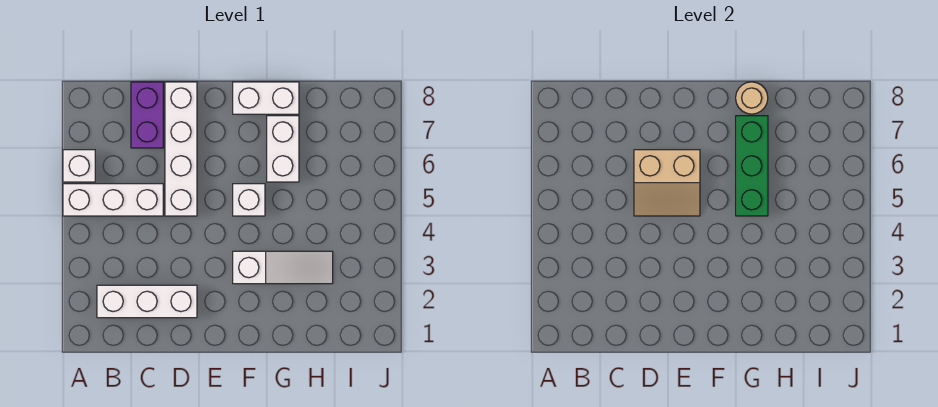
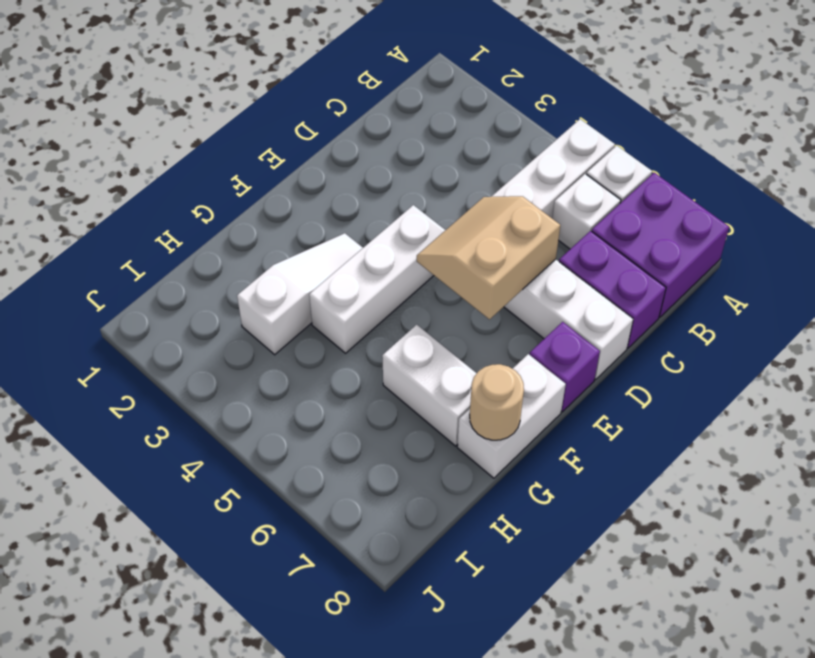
none -> purple brick A7:B8 level 1
white brick B2:D2 level 1 -> white brick E4:G4 level 1
none -> purple brick E8 level 1
white slope F3:H3 level 1 top F -> white slope F3:H3 level 1 top H
white brick F5 level 1 -> white brick B6 level 1
green brick G5:G7 level 2 -> none

